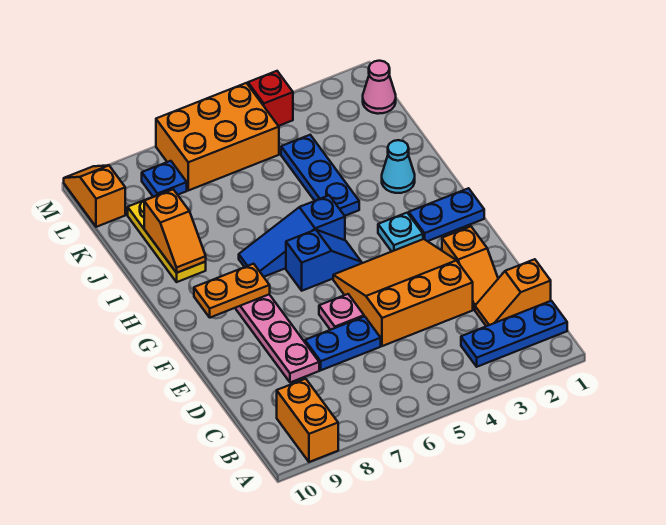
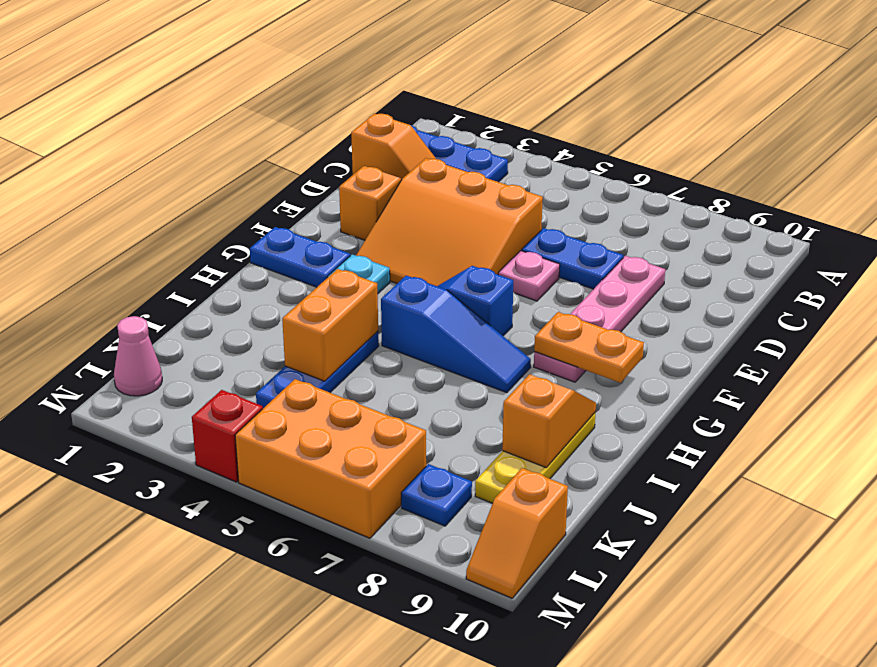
orange brick A9:B9 level 1 -> orange brick I4:J4 level 2
cyan cone I2 level 1 -> none

